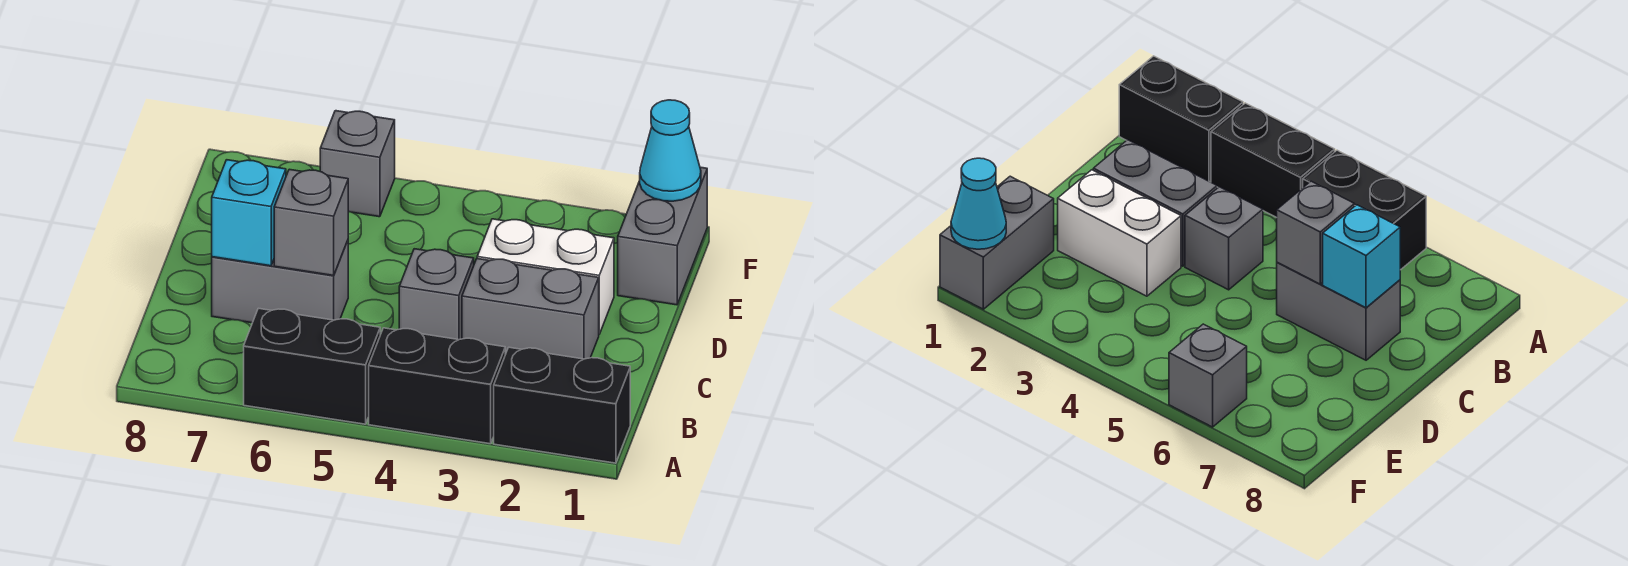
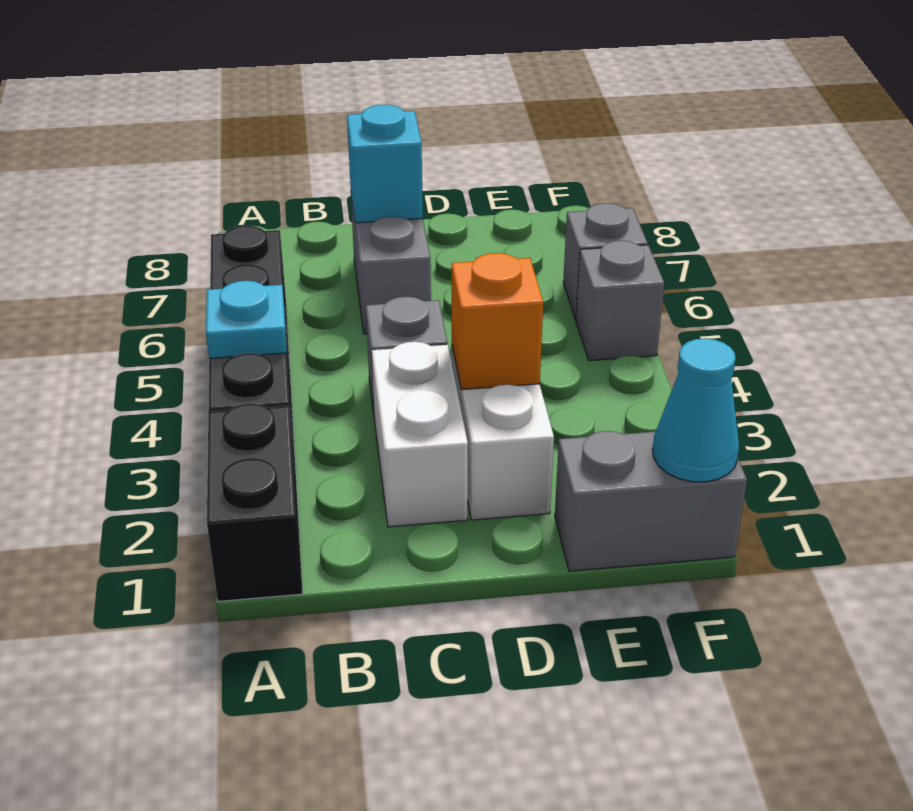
none -> cyan plate A4 level 2
grey brick C2:C3 level 1 -> white brick C2:C3 level 1
grey brick C6 level 2 -> grey brick F5 level 1
none -> orange brick D3 level 2

